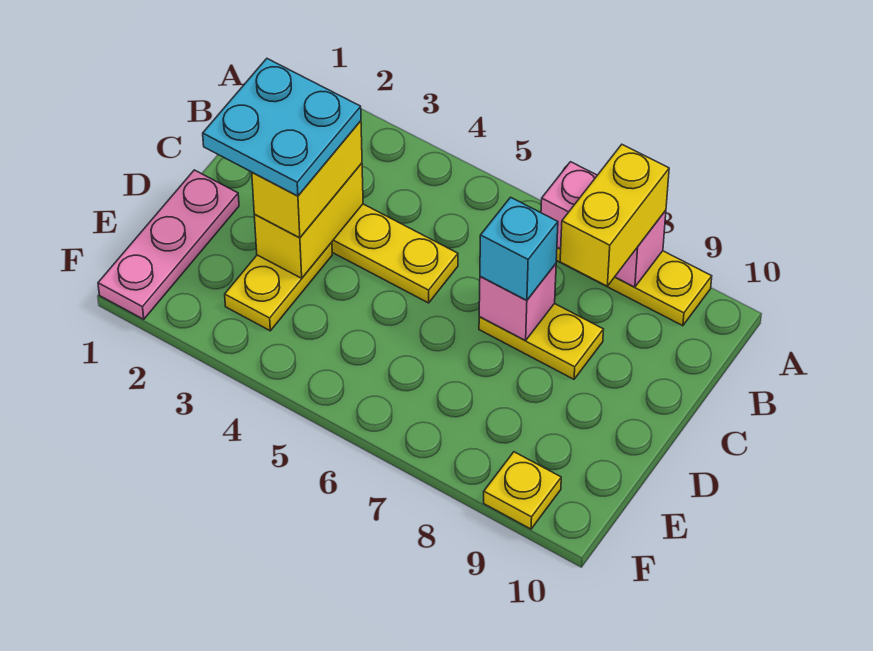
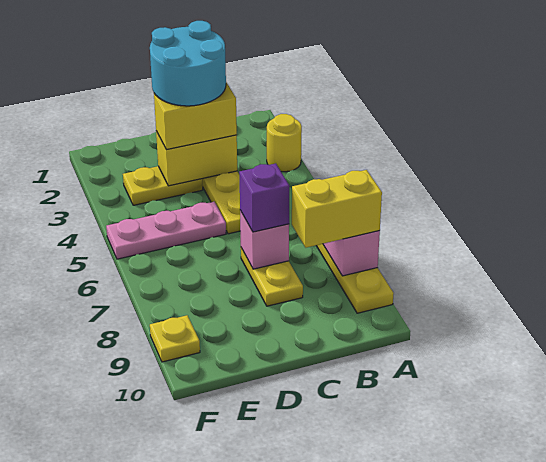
none -> yellow round brick A3 level 1
cyan plate C2:D3 level 4 -> cyan round brick C2:D3 level 4
cyan brick C7 level 3 -> purple brick C7 level 3
pink plate D1:F1 level 1 -> pink plate D5:F5 level 1

